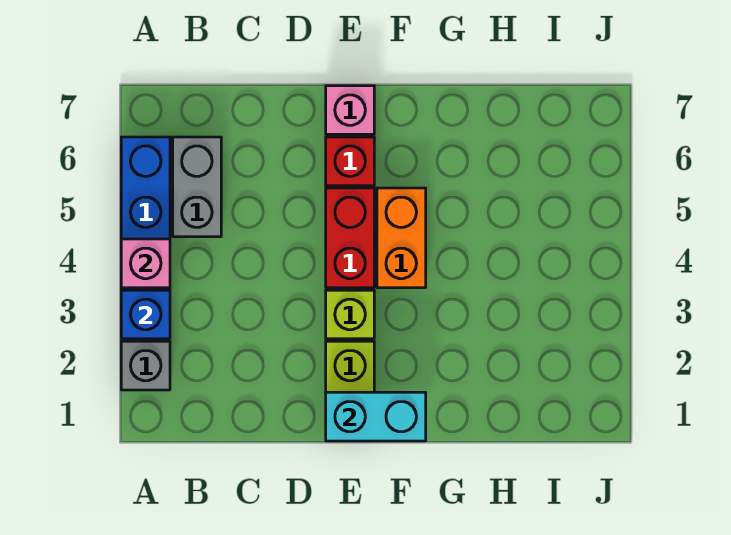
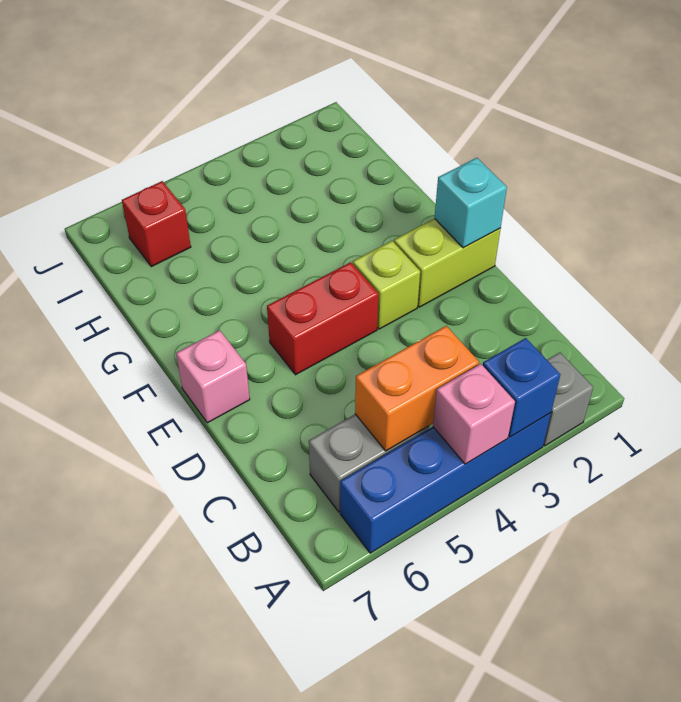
cyan brick E1:F1 level 2 -> cyan brick E1 level 2
red brick E6 level 1 -> red brick I6 level 1
orange brick F4:F5 level 1 -> orange brick B4:B5 level 2

